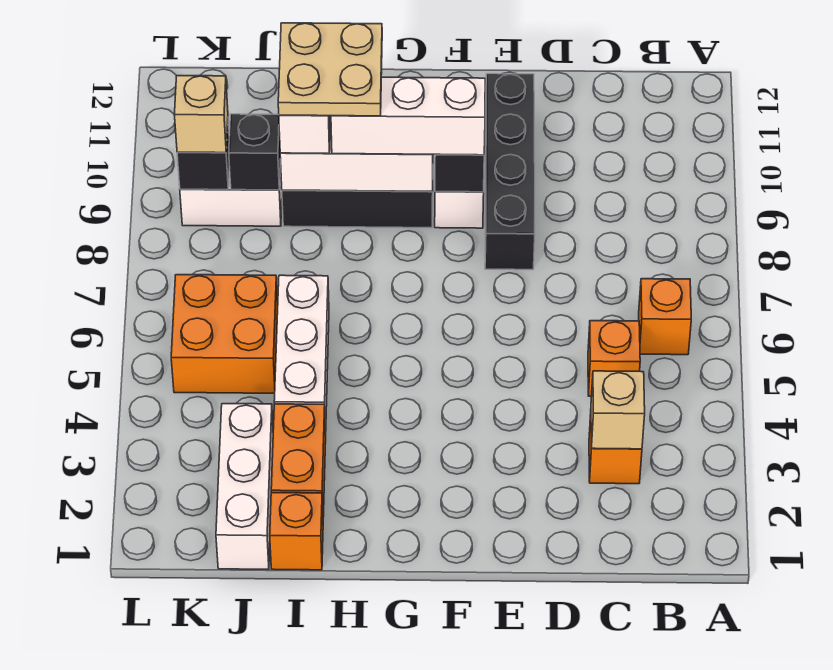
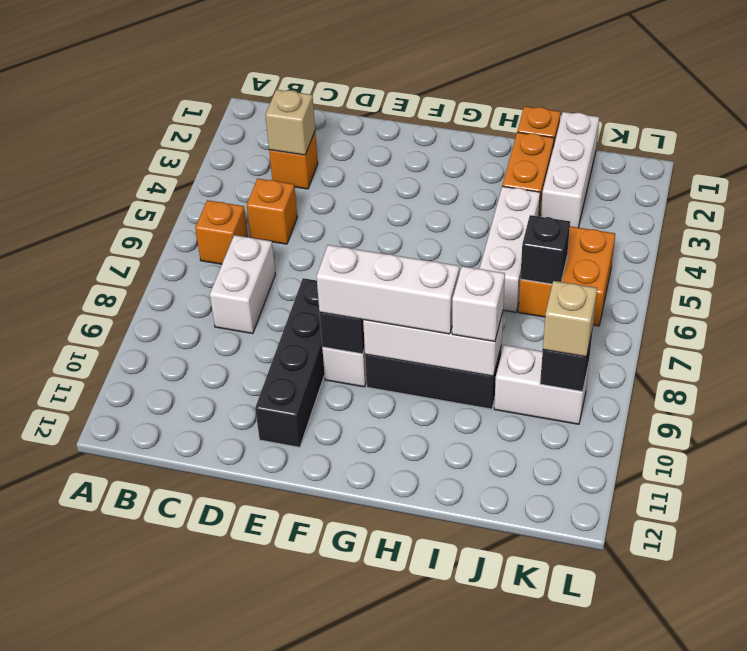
none -> white brick C7:C8 level 1
tan plate H9:I10 level 4 -> none
black brick J9 level 2 -> black brick J6 level 2

